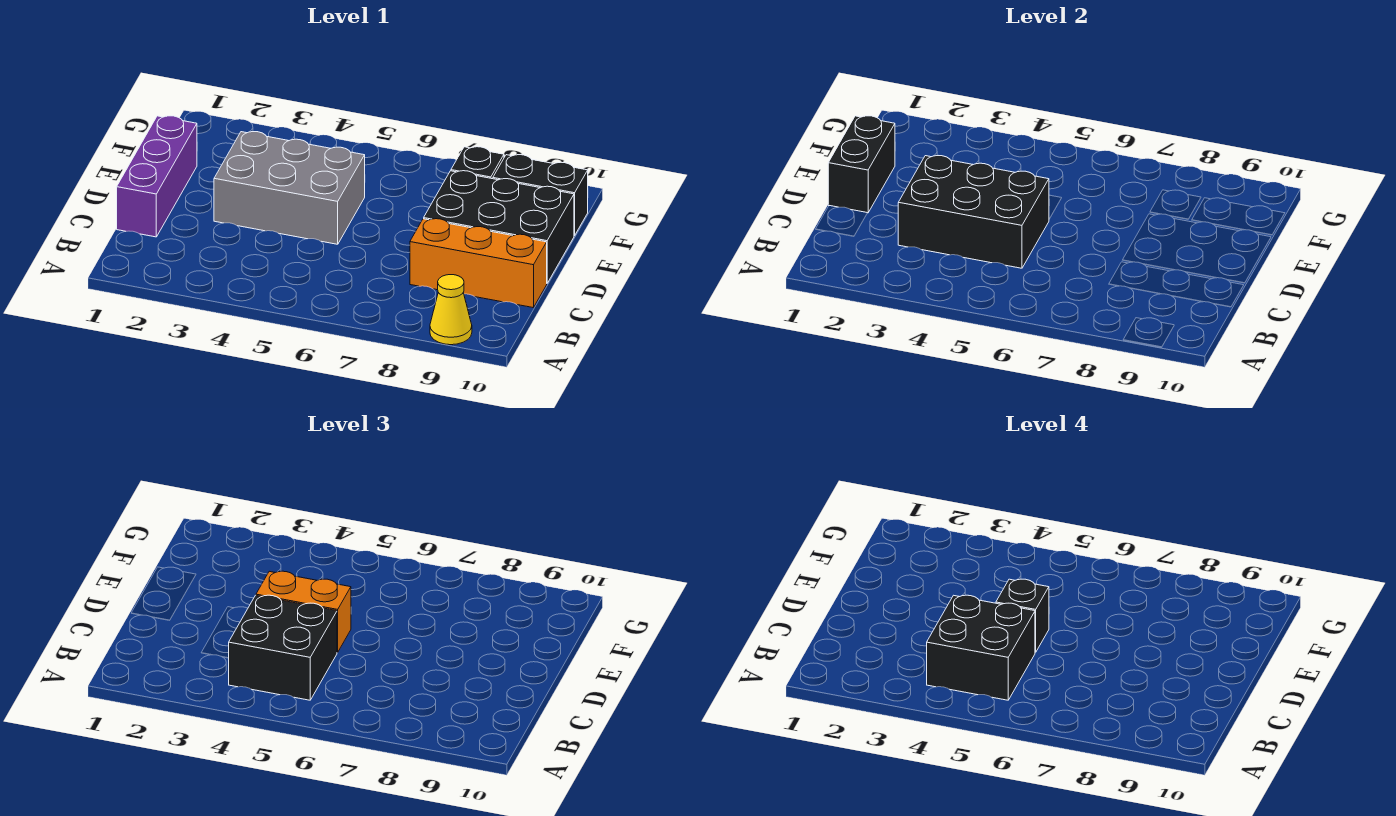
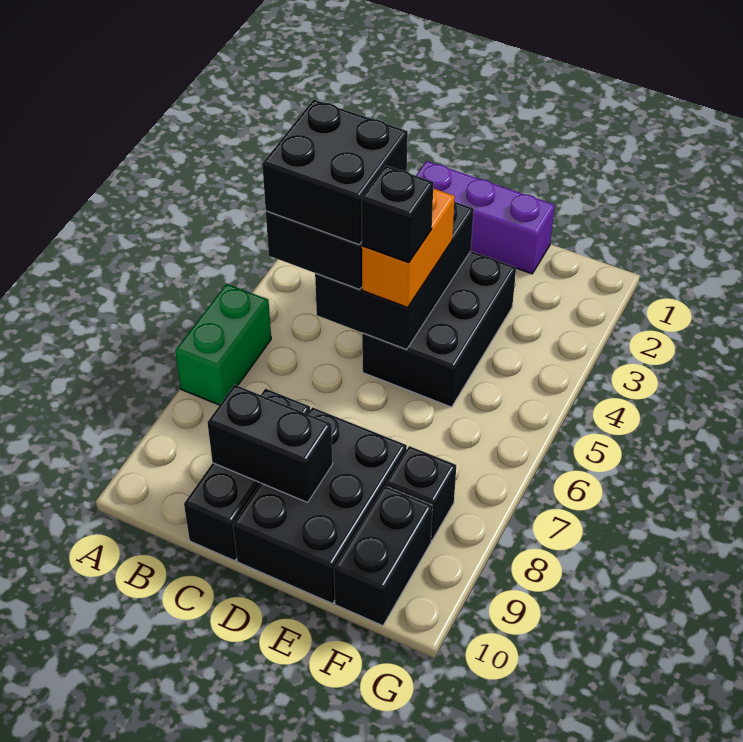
none -> green brick A6:A7 level 1
yellow cone A9 level 1 -> none
orange brick C8:C10 level 1 -> black brick C8:C10 level 1
black brick D1:E1 level 2 -> black brick C9:D9 level 2
grey brick D3:E5 level 1 -> black brick D3:E5 level 1

